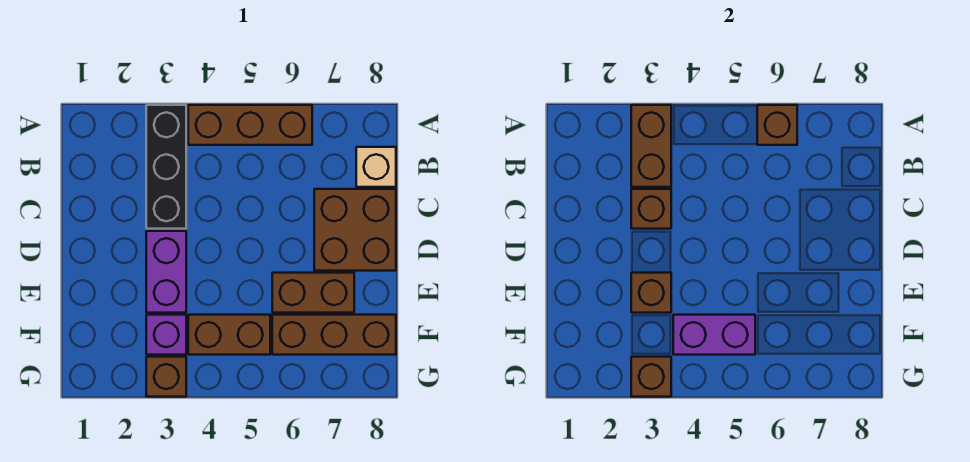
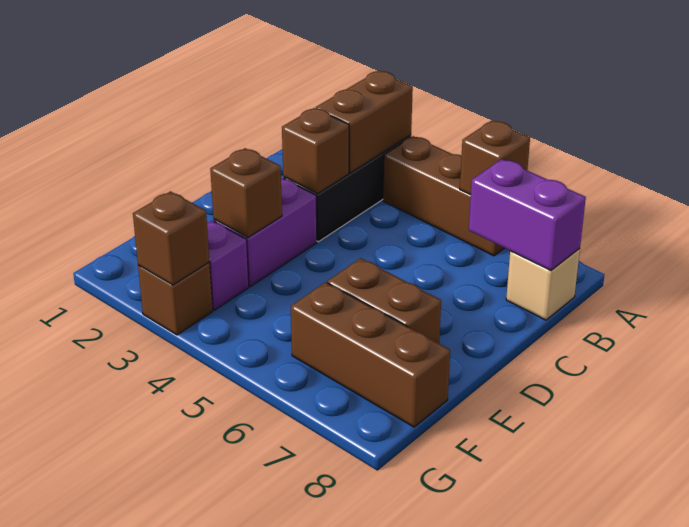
brown brick C7:D8 level 1 -> none
brown brick F4:F5 level 1 -> none
purple brick F4:F5 level 2 -> purple brick B7:B8 level 2

